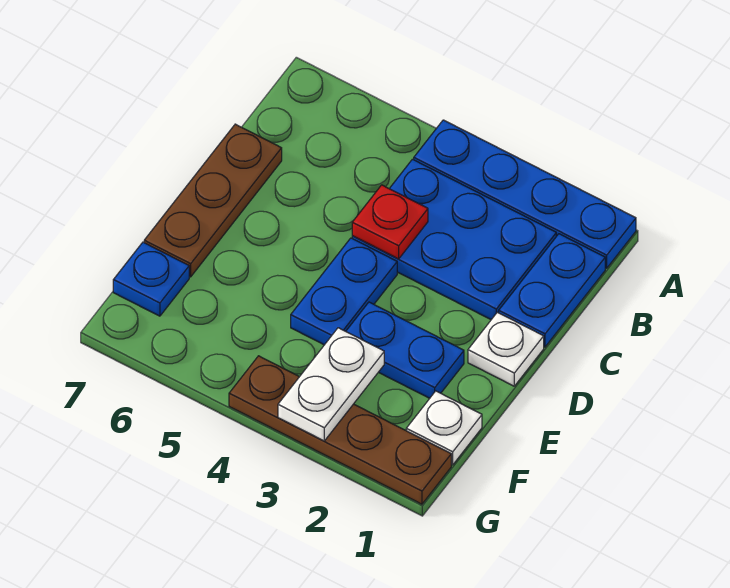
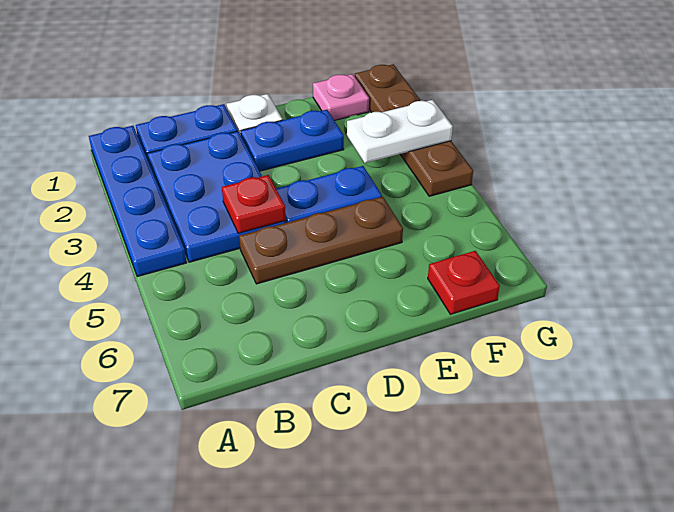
brown plate C7:E7 level 1 -> brown plate C5:E5 level 1
blue plate E2:E3 level 1 -> blue plate D2:E2 level 1
white plate F1 level 1 -> pink plate F1 level 1
blue plate F7 level 1 -> red plate F7 level 1

